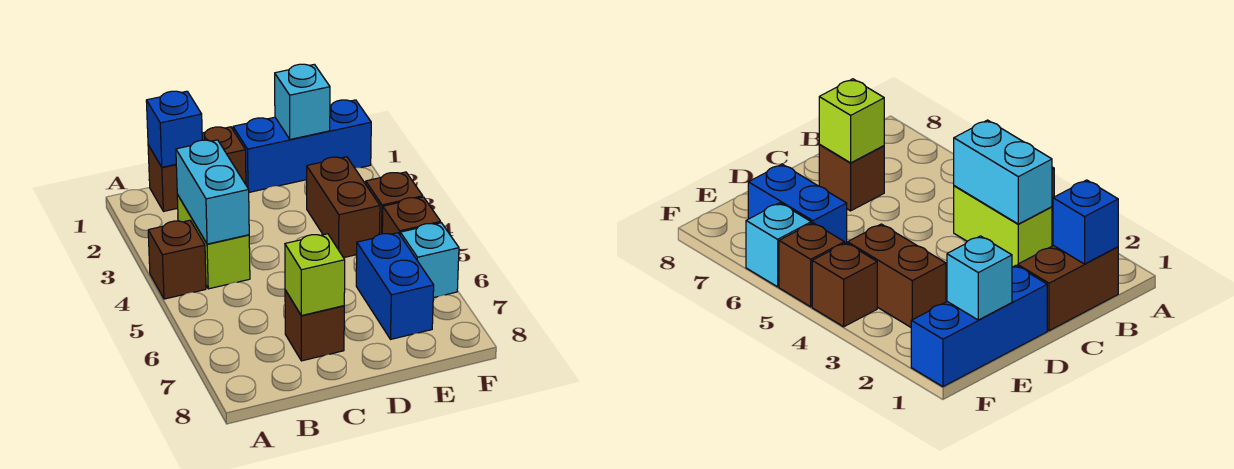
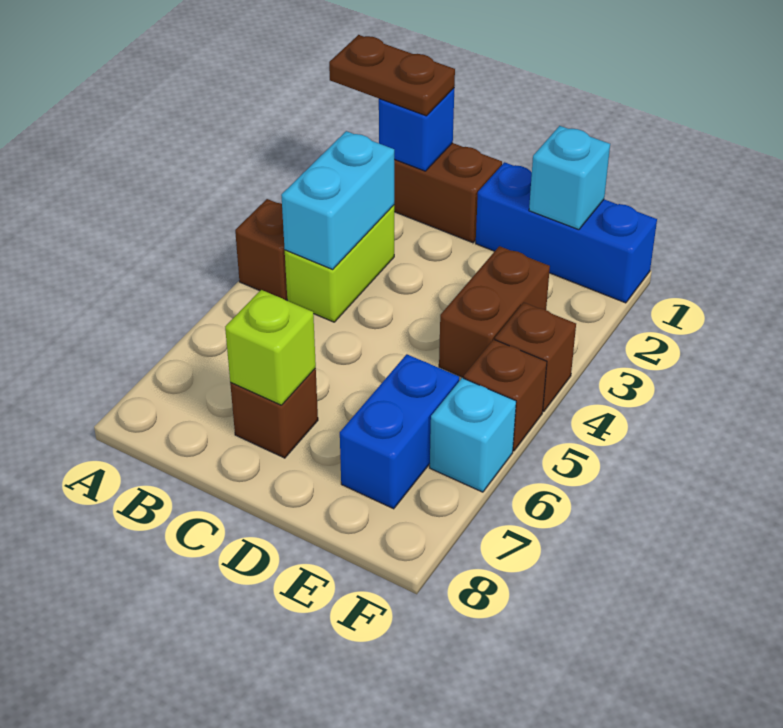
none -> brown plate A1:B1 level 3

